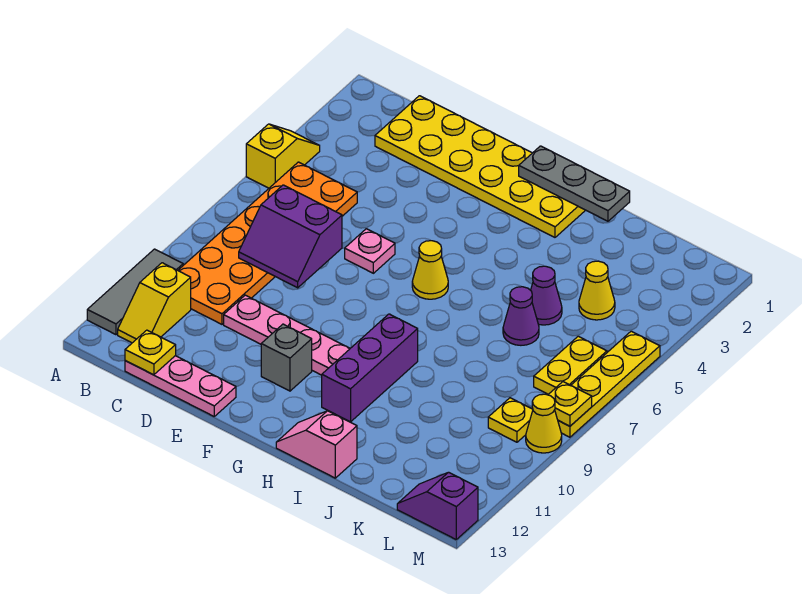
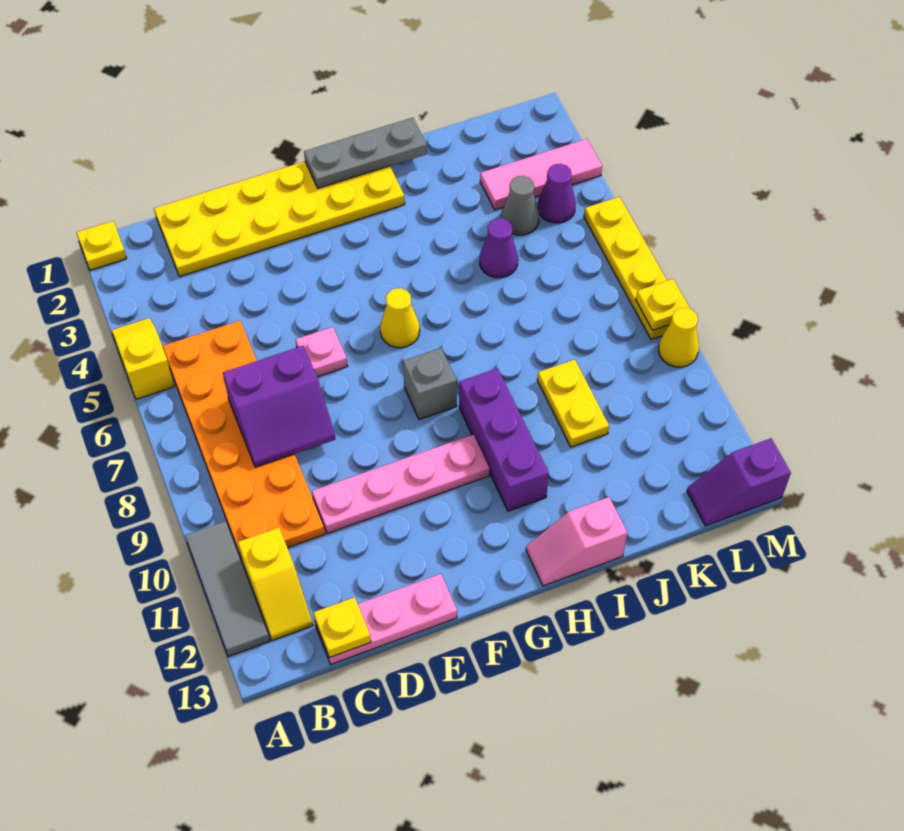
grey brick F11 level 1 -> grey brick G8 level 1
purple cone J6 level 1 -> purple cone L4 level 1
none -> pink tile K3:M3 level 1
yellow cone K4 level 1 -> grey cone K4 level 1
yellow plate L6:L7 level 1 -> yellow plate J9:J10 level 1
yellow plate L9 level 1 -> yellow plate A1 level 1

